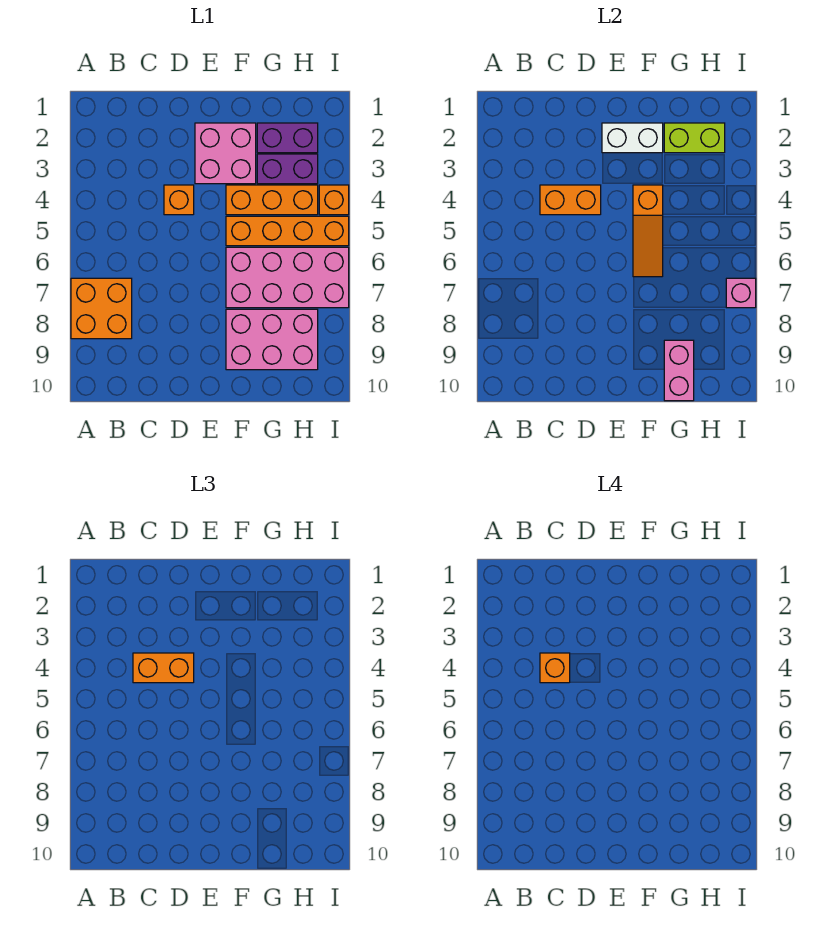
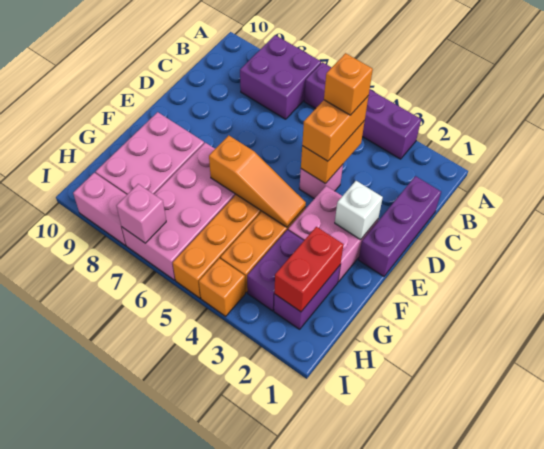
none -> purple brick A3:A6 level 1
orange brick A7:B8 level 1 -> purple brick A7:B8 level 1
none -> purple brick C1:E1 level 1
orange brick D4 level 1 -> pink brick D4 level 1
white brick E2:F2 level 2 -> white brick E2 level 2
orange slope F4:F6 level 2 top 4 -> orange slope F4:F6 level 2 top 6
lime brick G2:H2 level 2 -> red brick G2:H2 level 2
pink brick G9:G10 level 2 -> pink brick I8:I9 level 1

